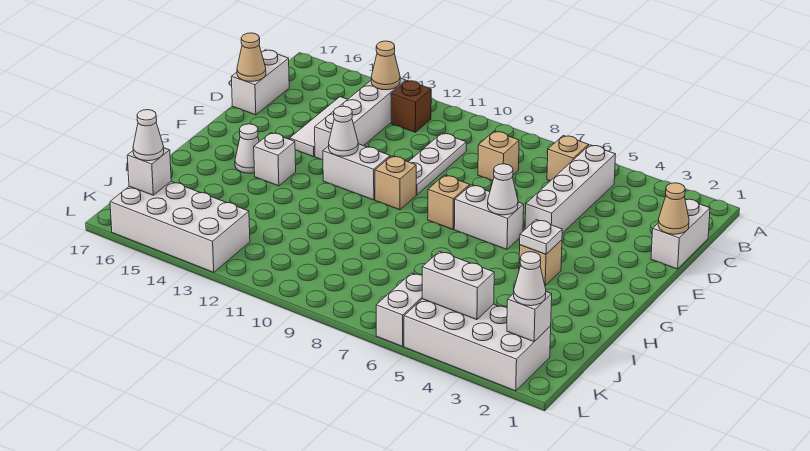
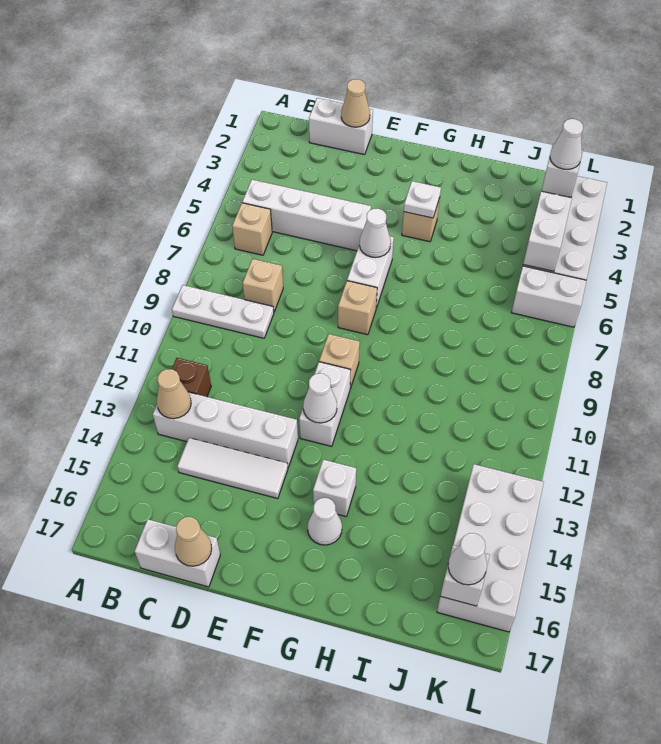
white plate C10:E10 level 1 -> white plate A9:C9 level 1

